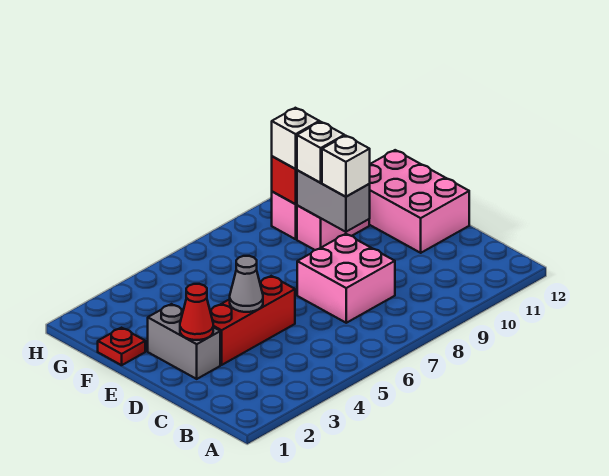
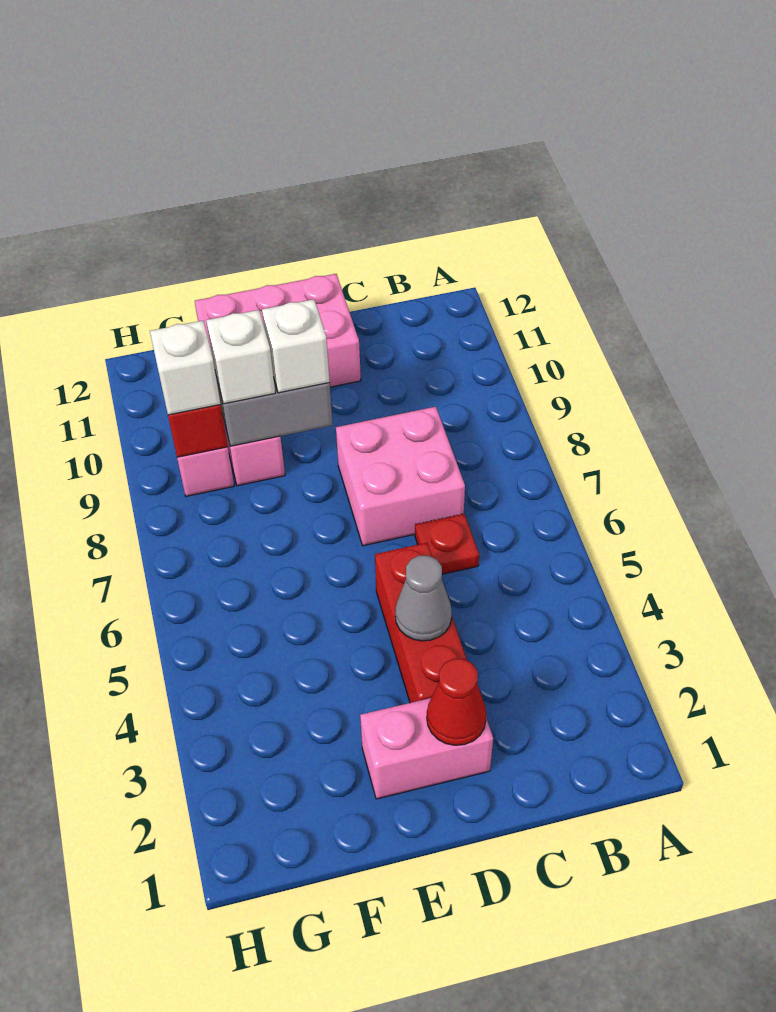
grey brick D2:E2 level 1 -> pink brick D2:E2 level 1
red plate F1 level 1 -> red plate C6 level 1

